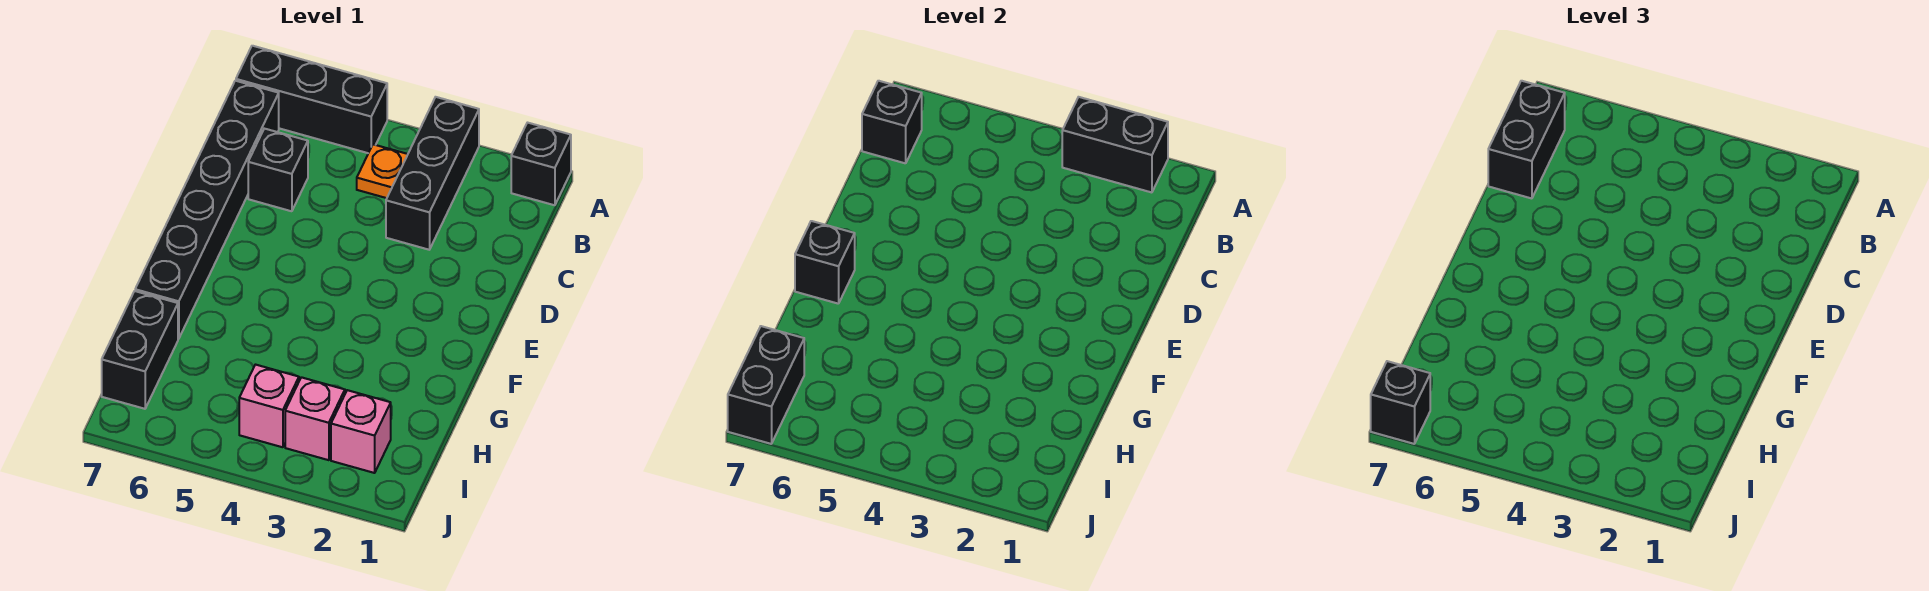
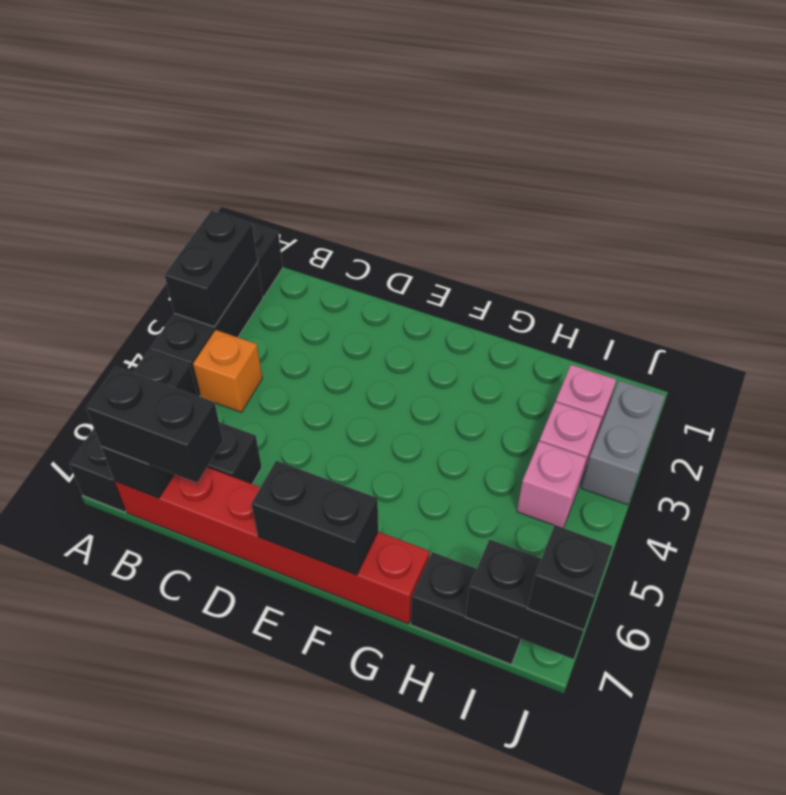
black brick A3:C3 level 1 -> black brick A2:A4 level 1
orange plate B4 level 1 -> orange brick B4 level 1
black brick B7:G7 level 1 -> red brick B7:G7 level 1
black brick F7 level 2 -> black brick E7:F7 level 2
none -> grey brick J2:J3 level 1

